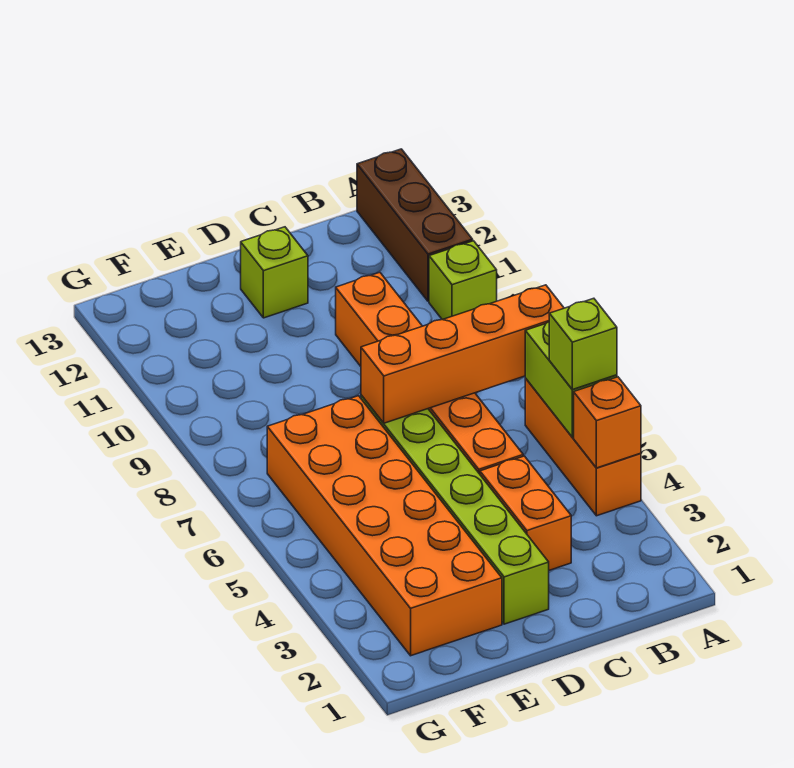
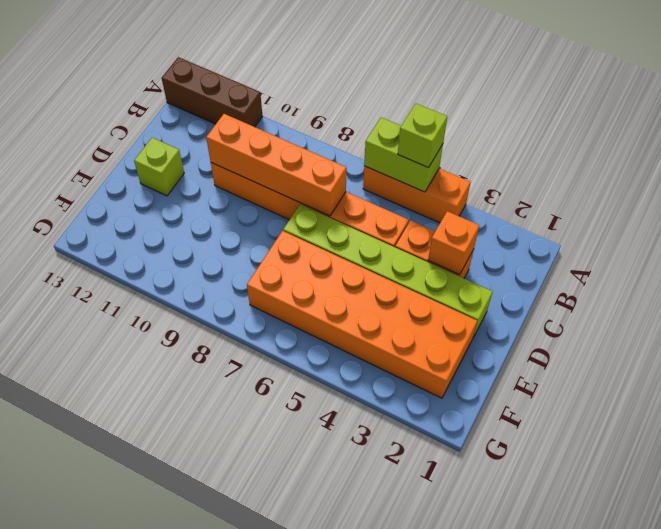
orange brick A4 level 2 -> orange brick C3 level 2
orange brick A7:D7 level 2 -> orange brick C7:C10 level 2
lime brick A10 level 1 -> none

